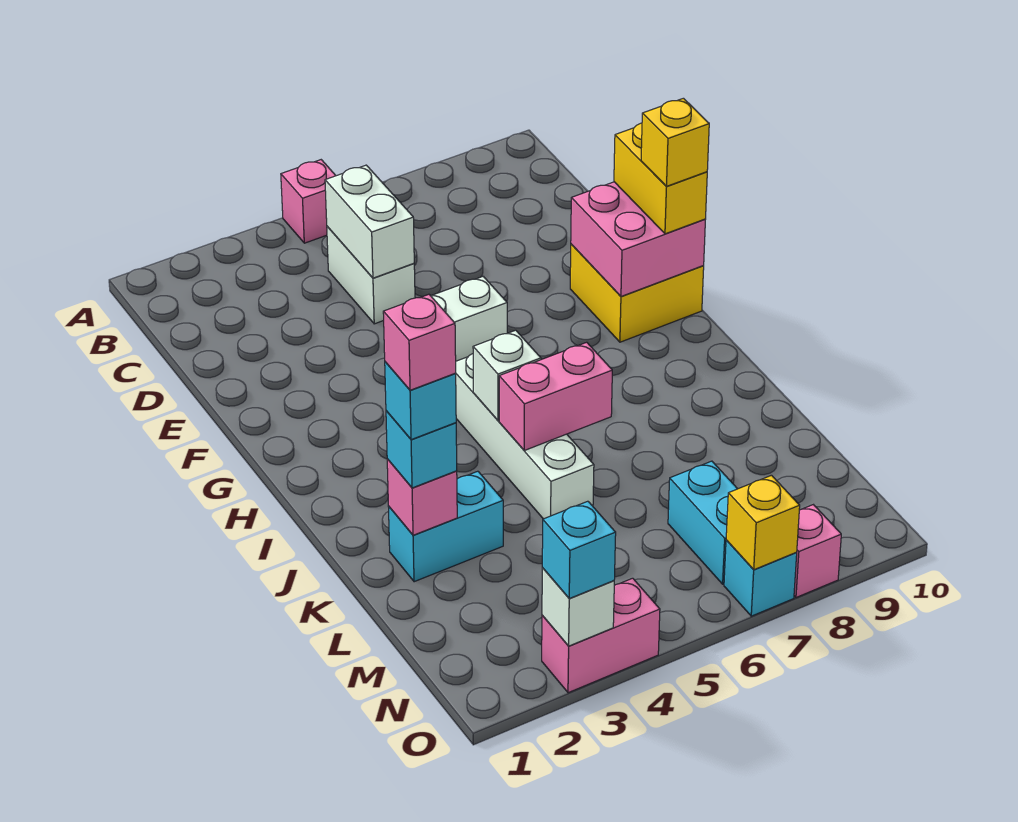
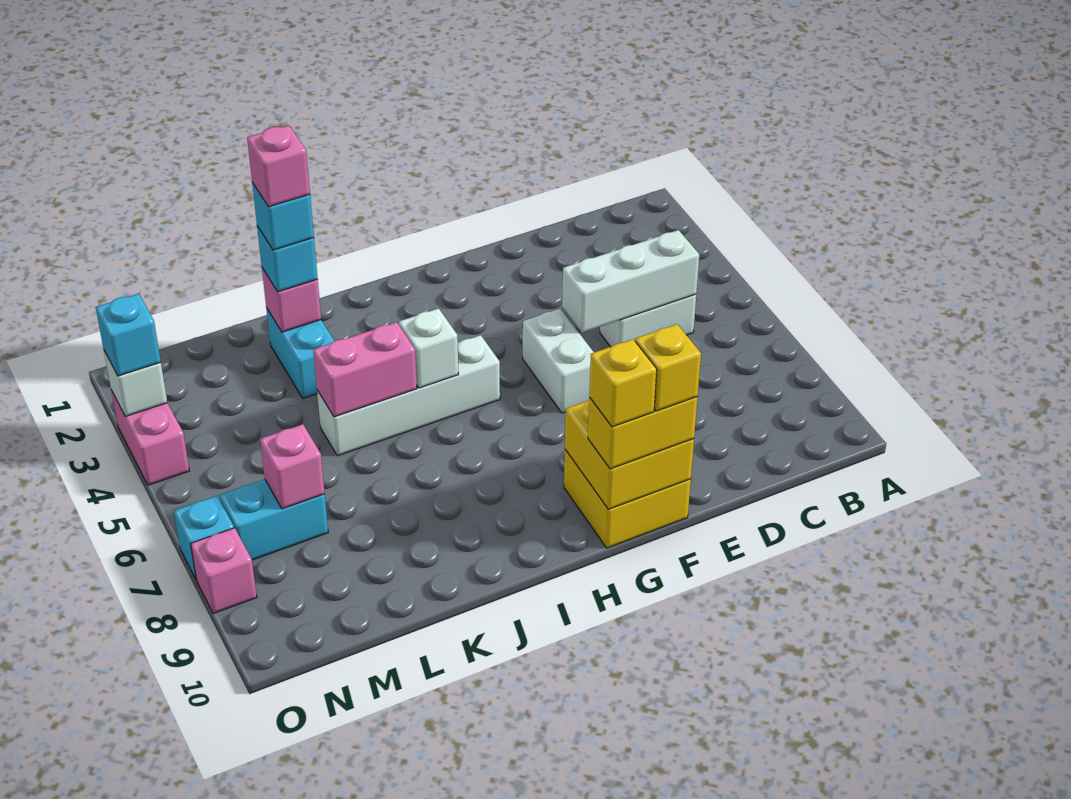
pink brick A5 level 1 -> pink brick M7 level 2
white brick C5:D5 level 2 -> white brick C5:E5 level 2
pink brick F9:G10 level 2 -> yellow brick F9:G10 level 2
pink brick J5:J6 level 2 -> pink brick J5:K5 level 2
yellow brick O7 level 2 -> yellow brick F10 level 4

